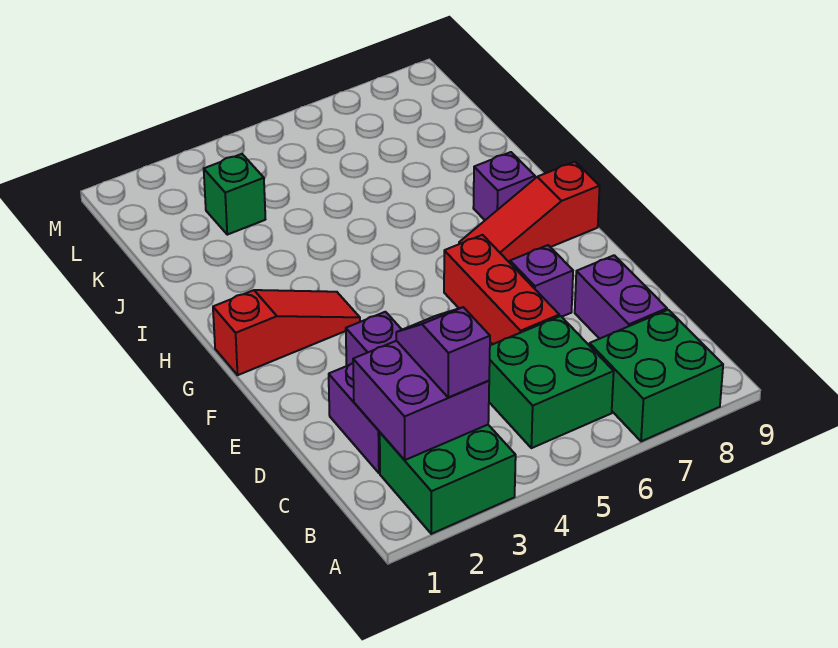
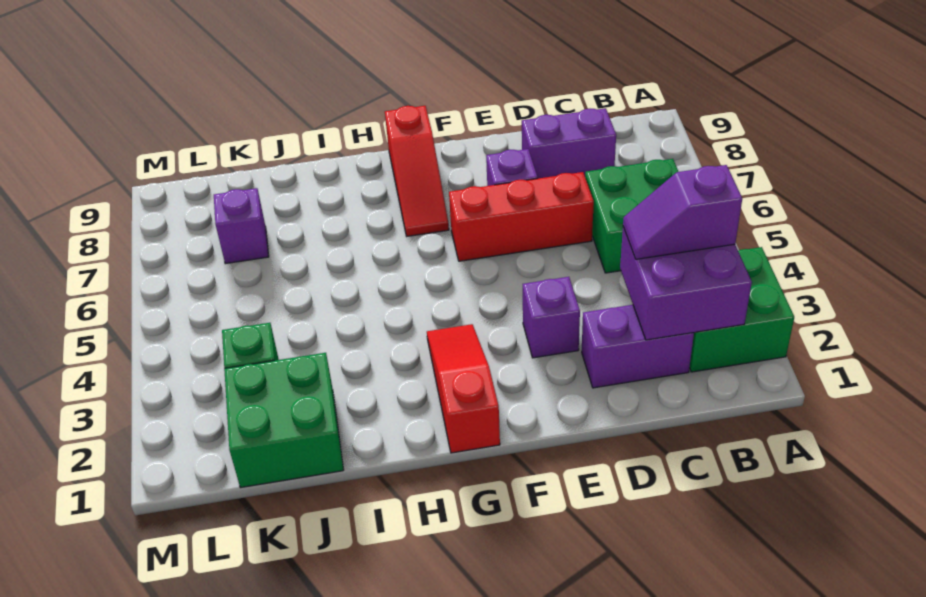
green brick A7:B8 level 1 -> green brick J1:K2 level 1
purple brick H8 level 1 -> purple brick K7 level 1

